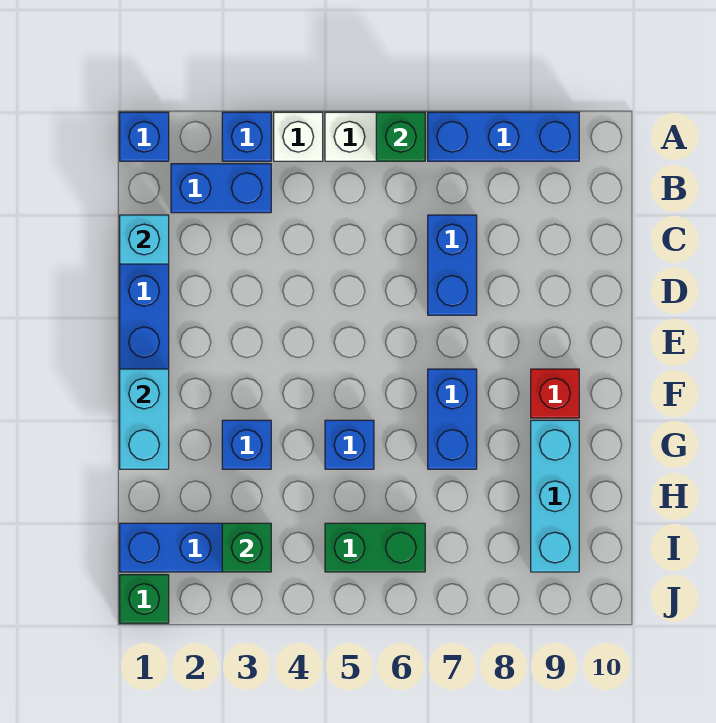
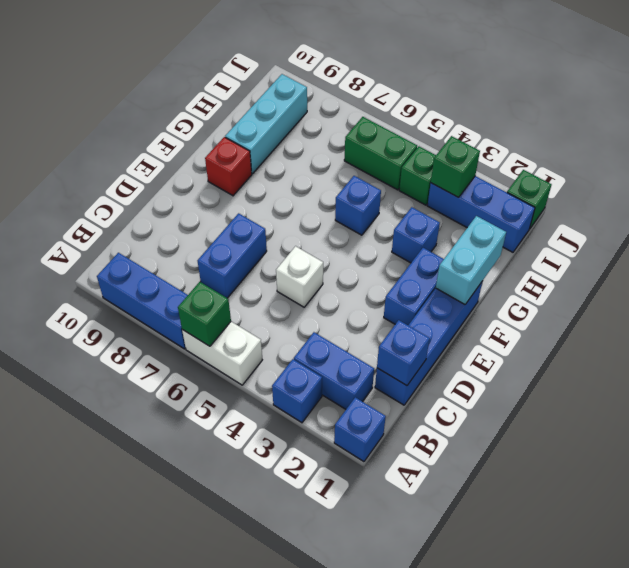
white brick A4 level 1 -> white brick D5 level 1
cyan brick C1 level 2 -> blue brick C1 level 2
blue brick F7:G7 level 1 -> blue brick E2:F2 level 1
none -> green brick I4 level 1

